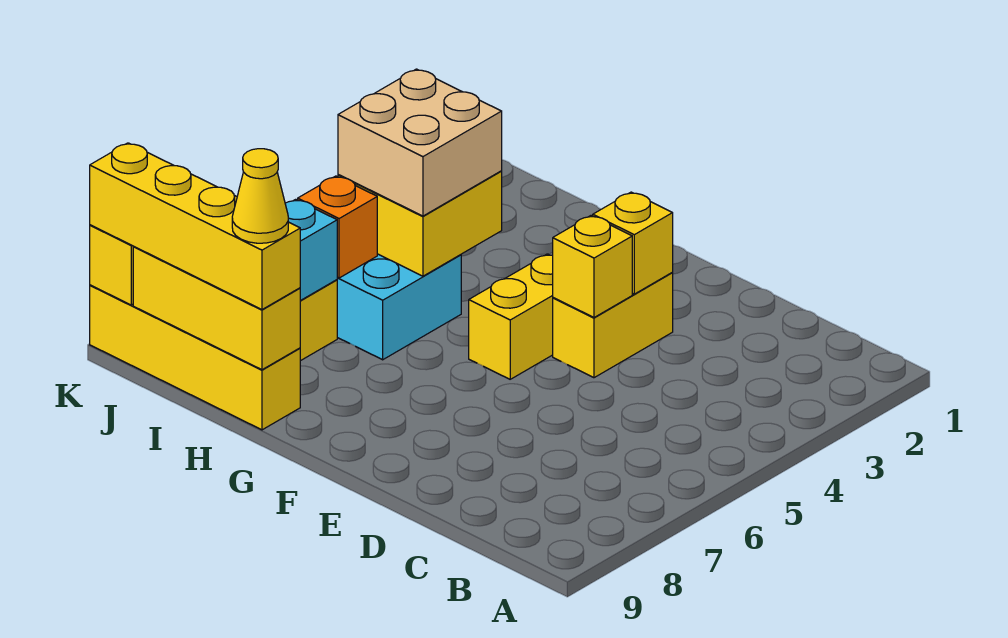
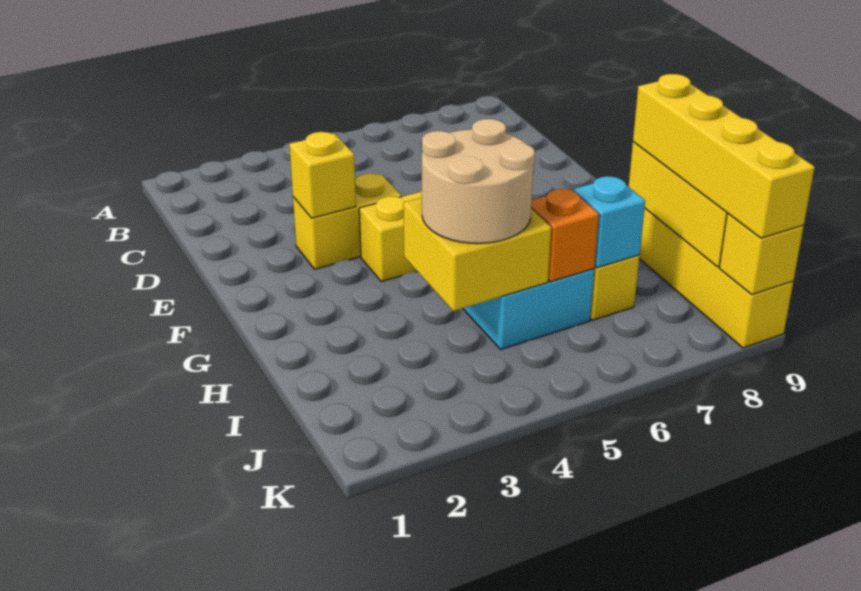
yellow brick E4 level 2 -> none
tan brick H4:I5 level 3 -> tan round brick H4:I5 level 3
yellow cone H9 level 4 -> none

